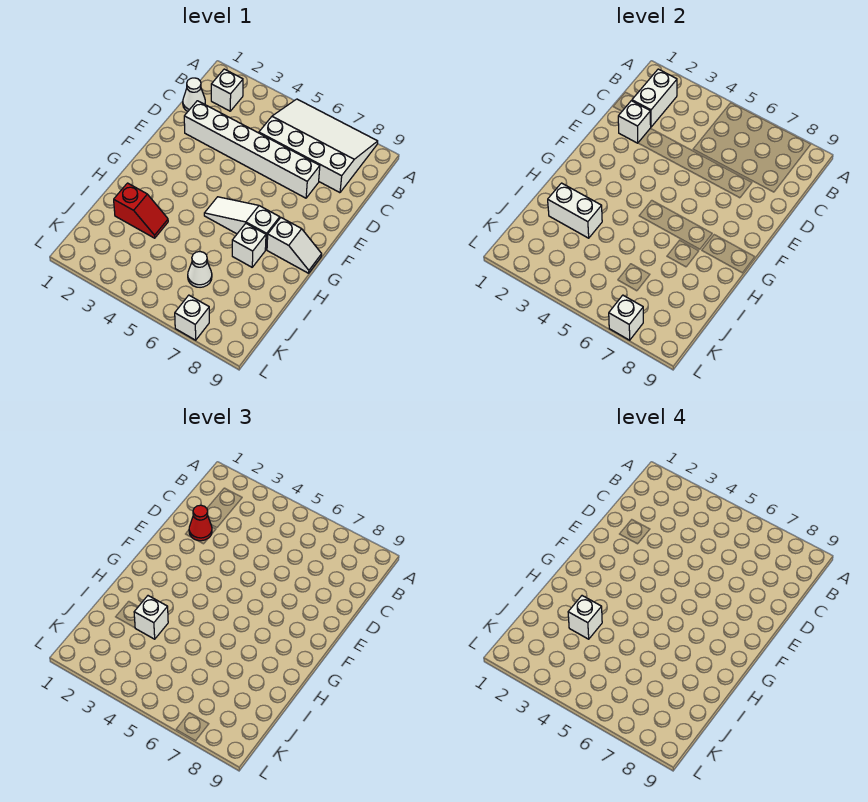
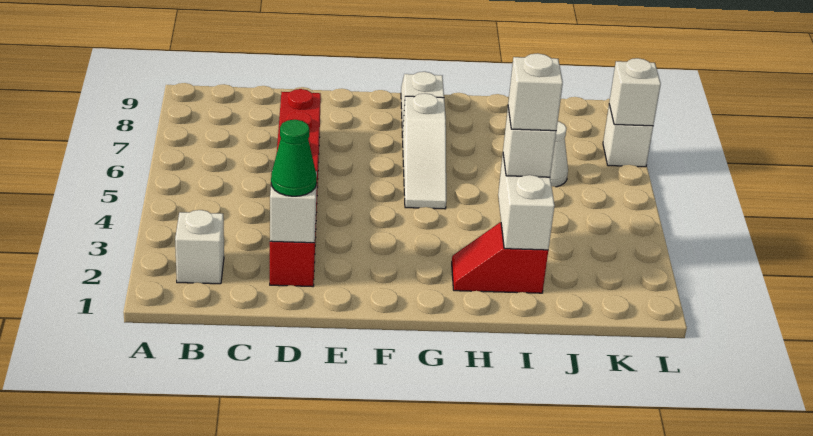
white slope A5:C8 level 1 top C -> none
white brick B2:C2 level 2 -> none
white cone C1 level 1 -> none
white brick D2:D7 level 1 -> red brick D2:D7 level 1
red cone D2 level 3 -> green cone D2 level 3
white brick H7 level 1 -> none
red slope I2:I3 level 1 top 2 -> red slope H2:I2 level 1 top I

